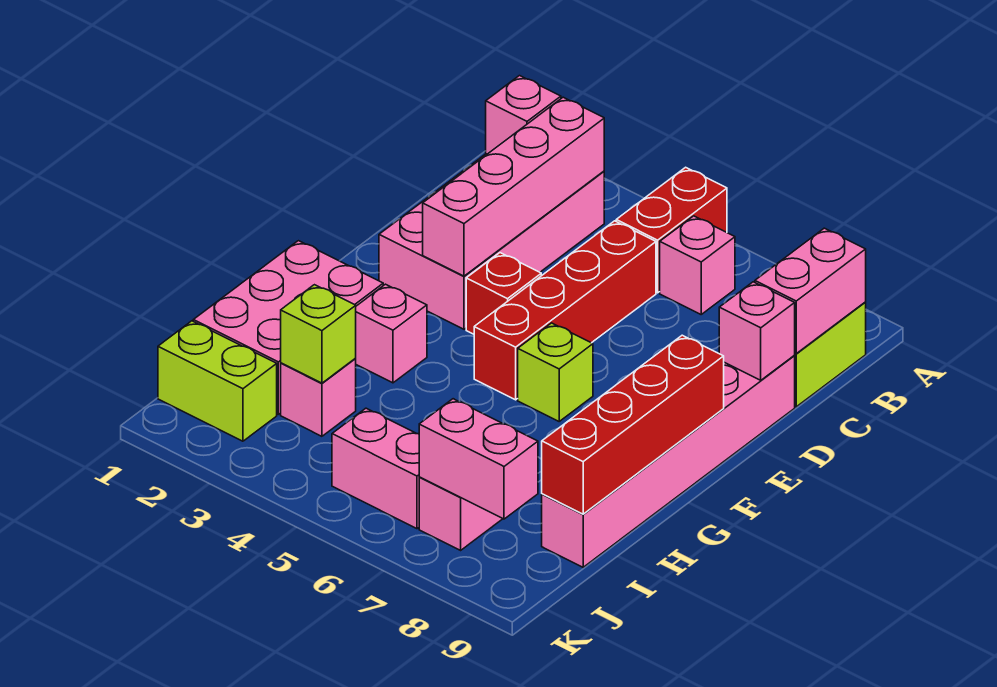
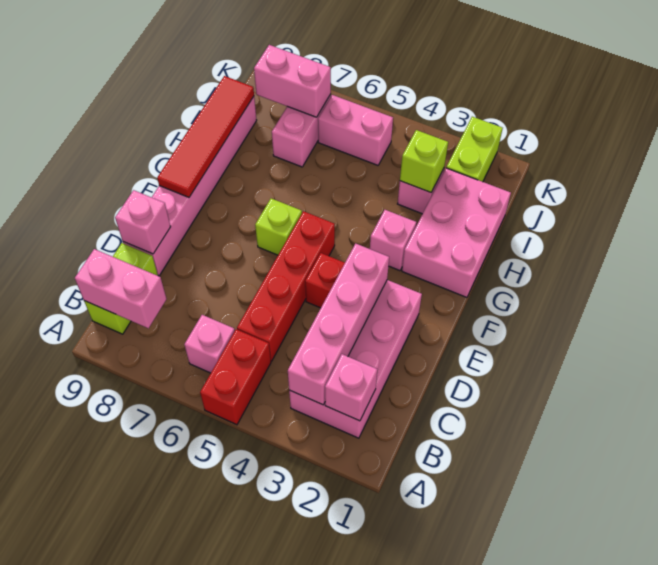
pink brick B9:C9 level 2 -> pink brick B8:B9 level 2
red brick F9:I9 level 2 -> red tile F9:I9 level 2
lime brick J1:J2 level 1 -> lime brick J2:K2 level 1

